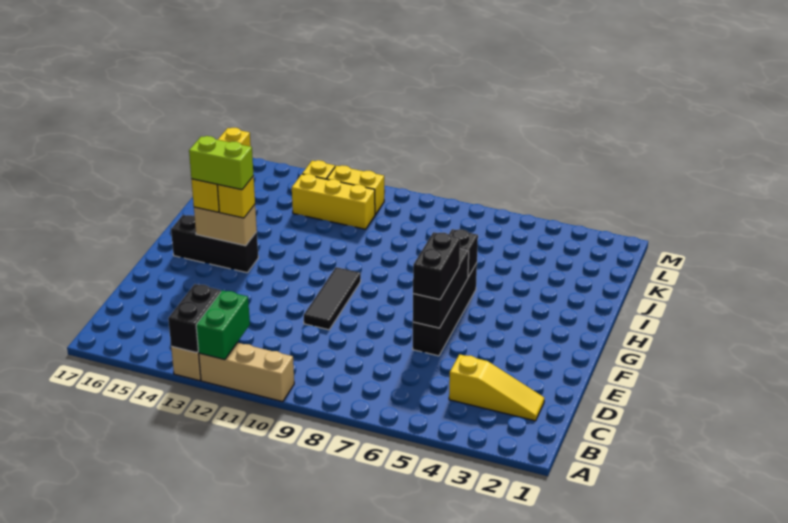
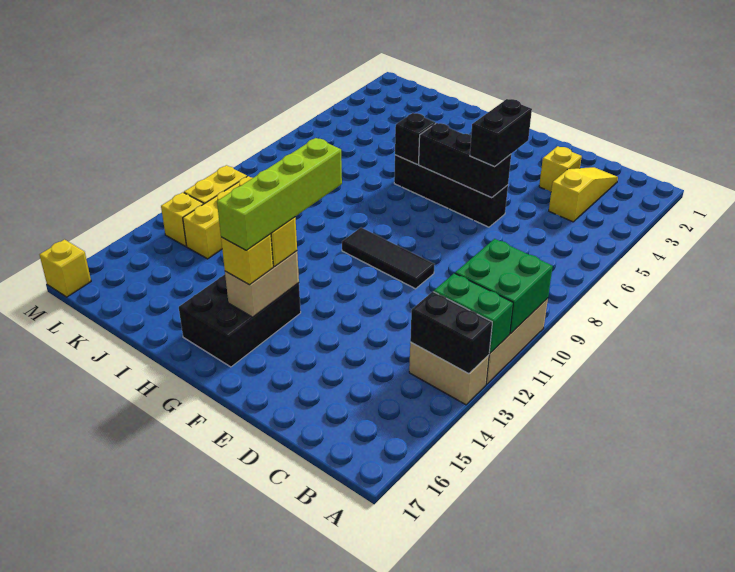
none -> green brick A10:B11 level 2
none -> yellow brick D3 level 1
black brick E6:F6 level 3 -> black brick E5:E6 level 3
black brick G14:G16 level 1 -> black brick G14:H16 level 1
lime brick G14:G15 level 4 -> lime brick G12:G15 level 4

